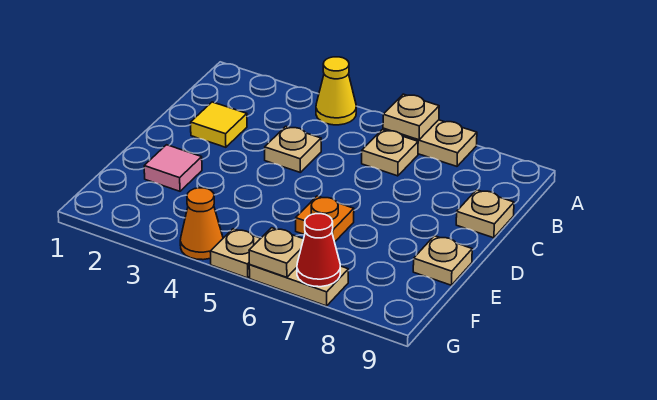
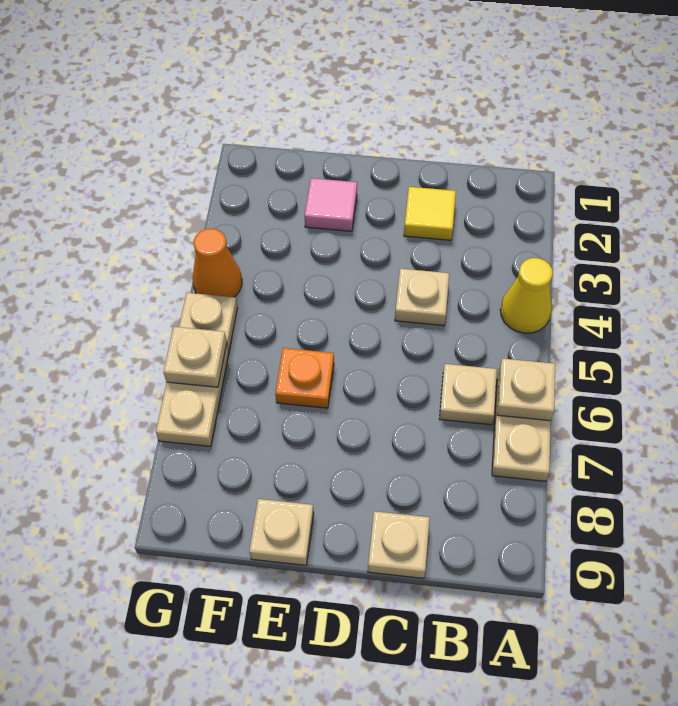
red cone G7 level 2 -> none

